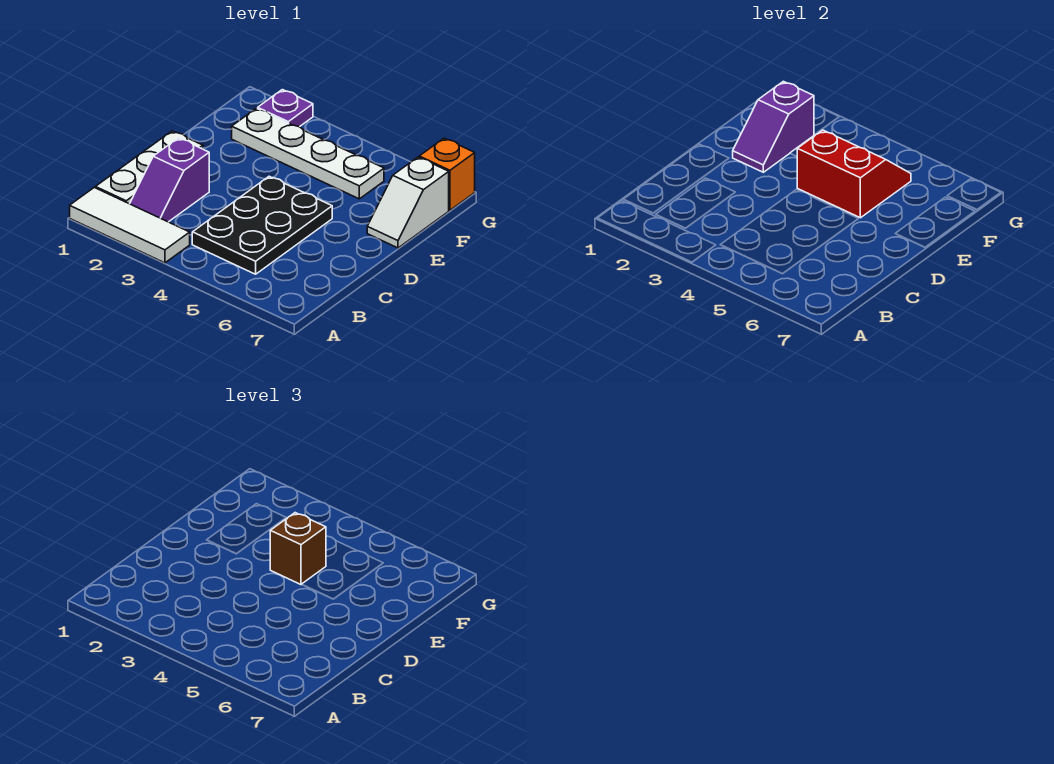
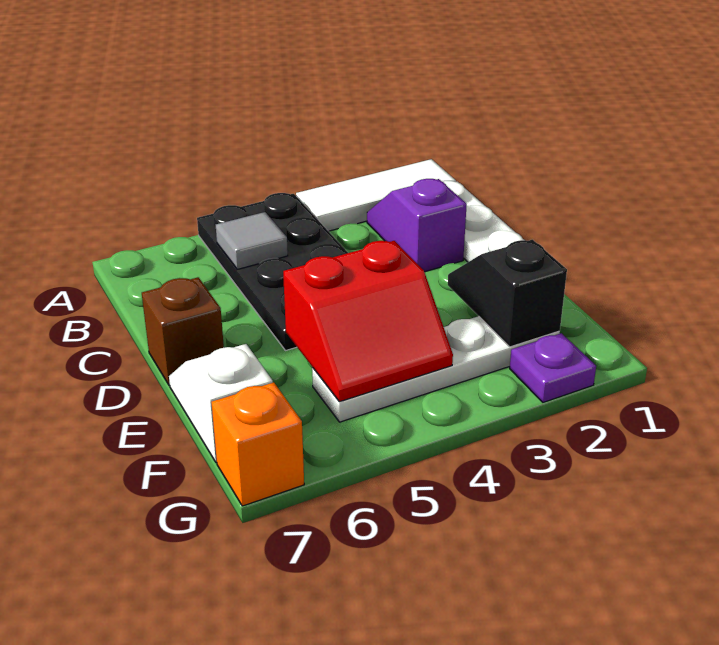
black plate B4:D5 level 1 -> black plate A4:D5 level 1
none -> grey tile B5 level 2
purple slope E2:F2 level 2 top F -> black slope E2:F2 level 2 top F
brown brick E4 level 3 -> brown brick D7 level 1

